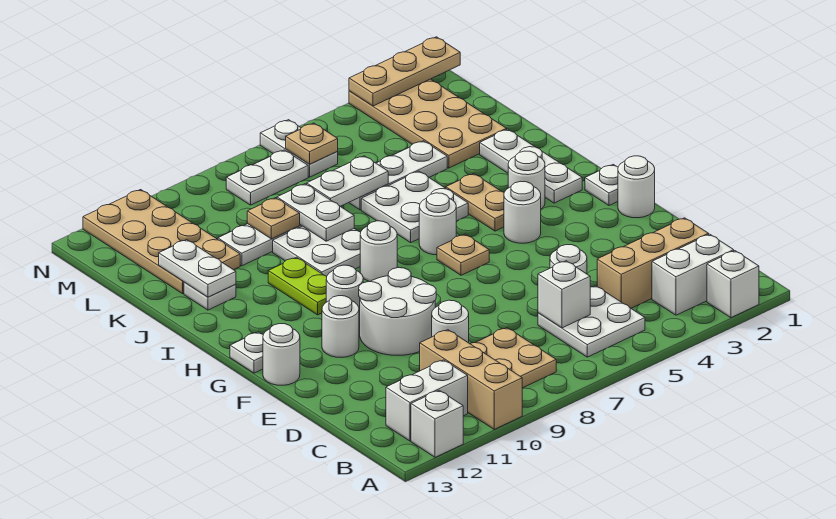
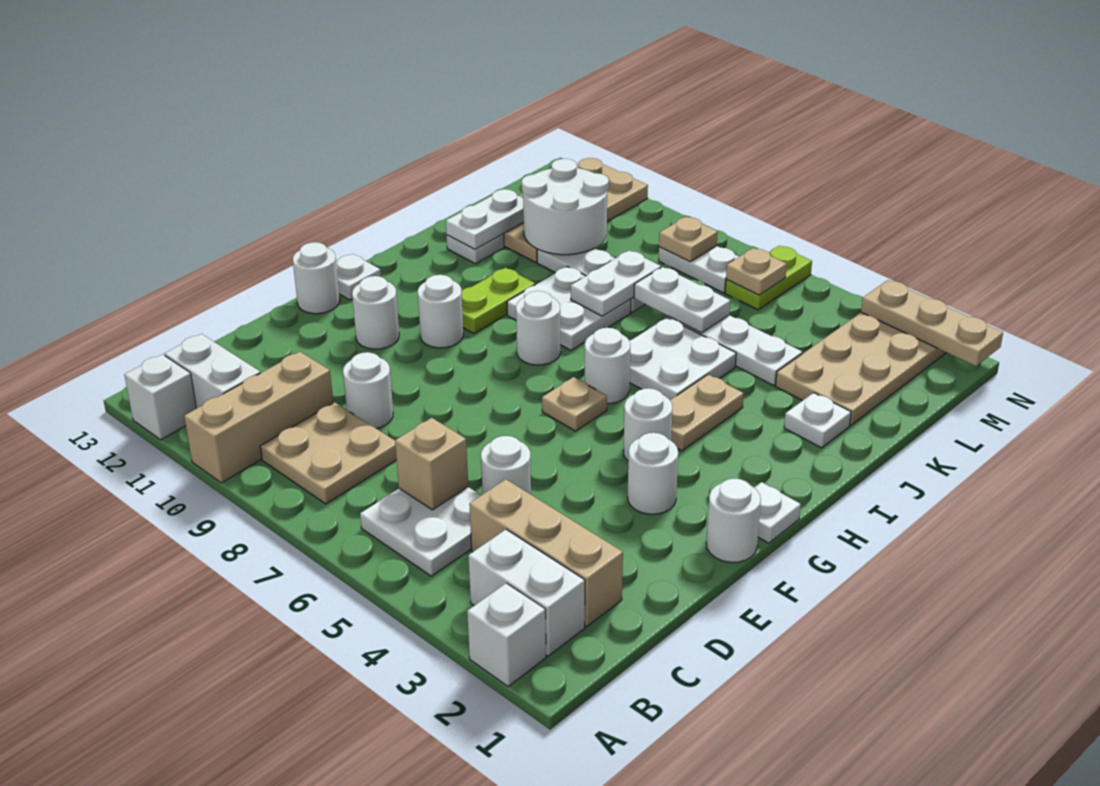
white brick C6 level 2 -> tan brick C6 level 2
white round brick E9:F10 level 1 -> white round brick K10:L11 level 2
white plate H2:J2 level 1 -> white plate J2 level 1
white round brick H3 level 1 -> white round brick F3 level 1
tan plate K9 level 2 -> tan plate M8 level 2
white plate M6:N6 level 1 -> lime plate M6:N6 level 1

